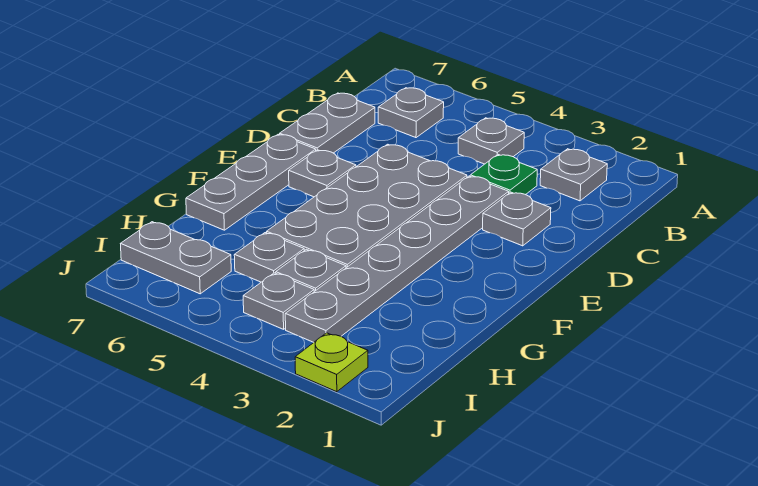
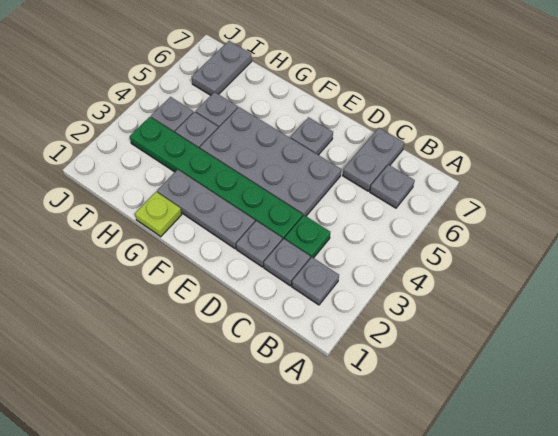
grey plate B4 level 1 -> grey plate C2 level 1
grey plate C7:D7 level 1 -> grey plate C6:C7 level 1
grey plate D3:I3 level 1 -> green plate D3:I3 level 1
grey plate E7:G7 level 1 -> grey plate E2:G2 level 1
lime plate J2 level 1 -> lime plate G1 level 1

